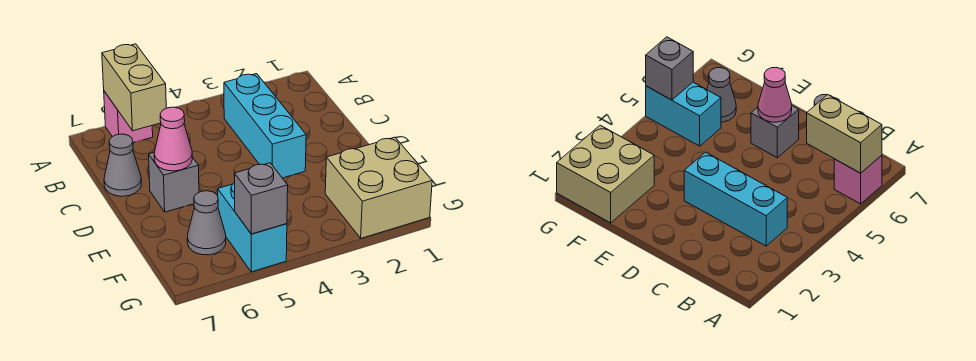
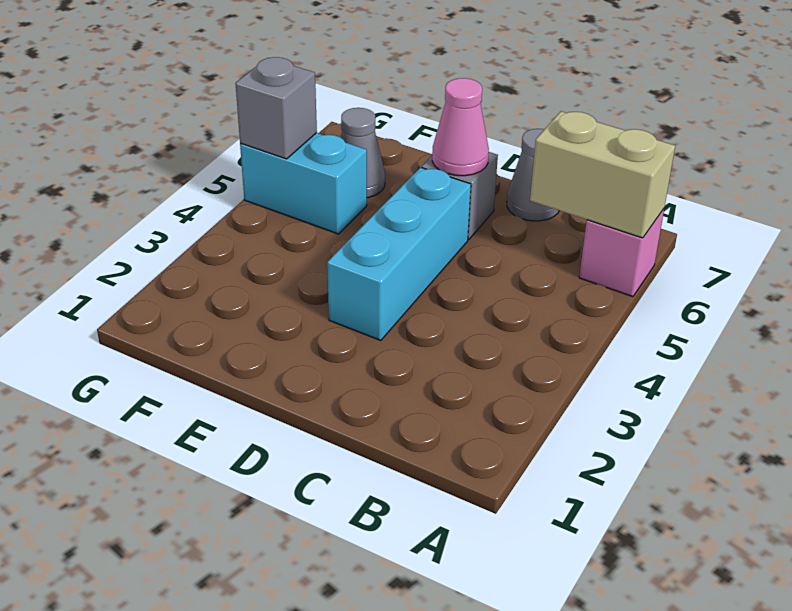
cyan brick B3:D3 level 1 -> cyan brick D3:D5 level 1
tan brick F1:G2 level 1 -> none

